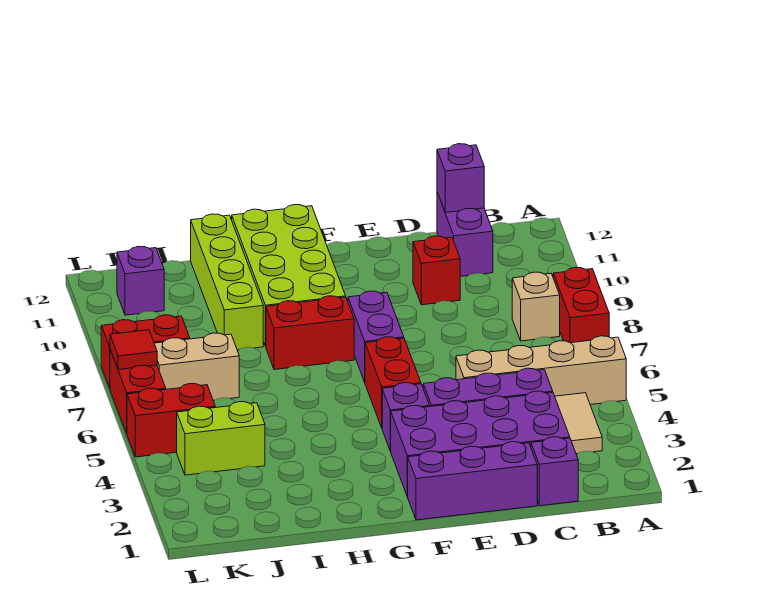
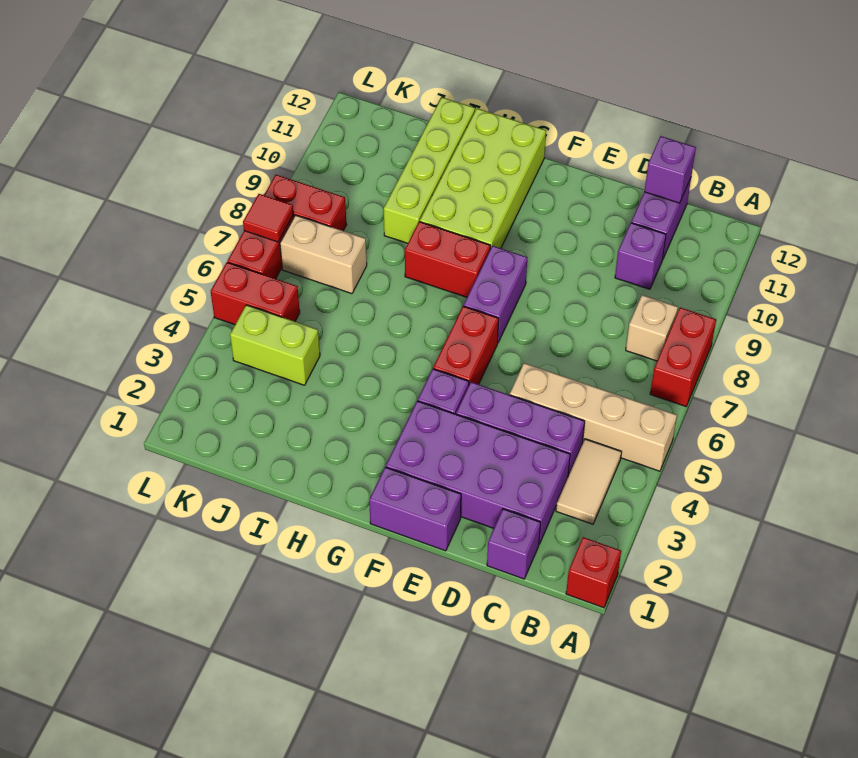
purple brick D1:F1 level 1 -> purple brick E1:F1 level 1
red brick D10 level 1 -> red brick A1 level 1
purple brick K11 level 1 -> purple brick C10 level 1

